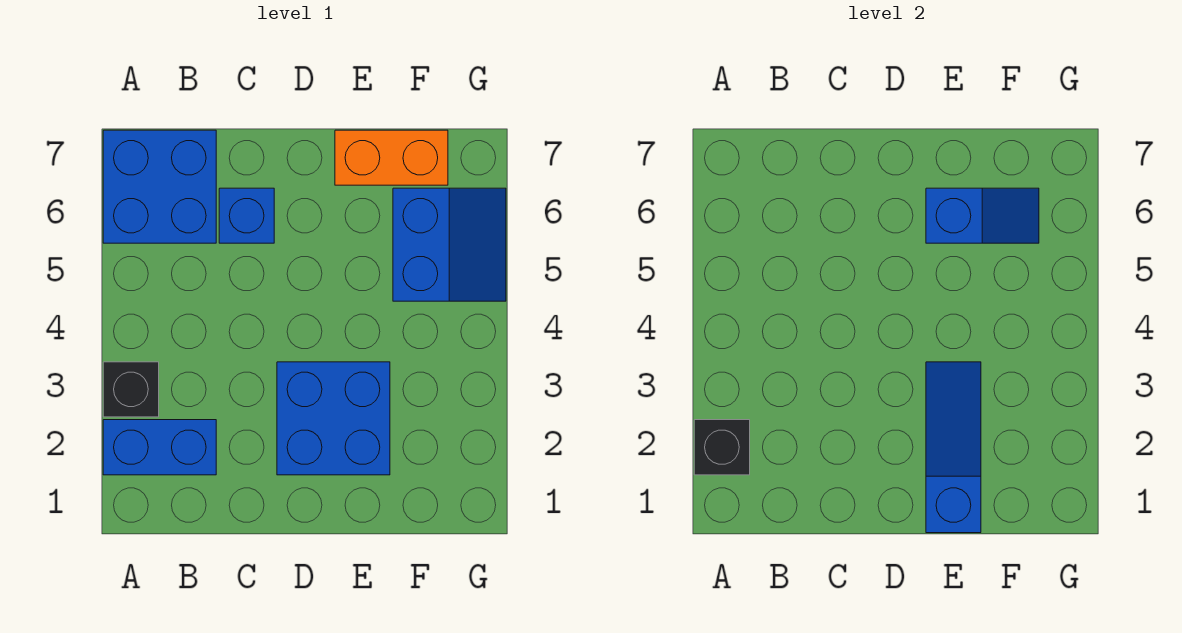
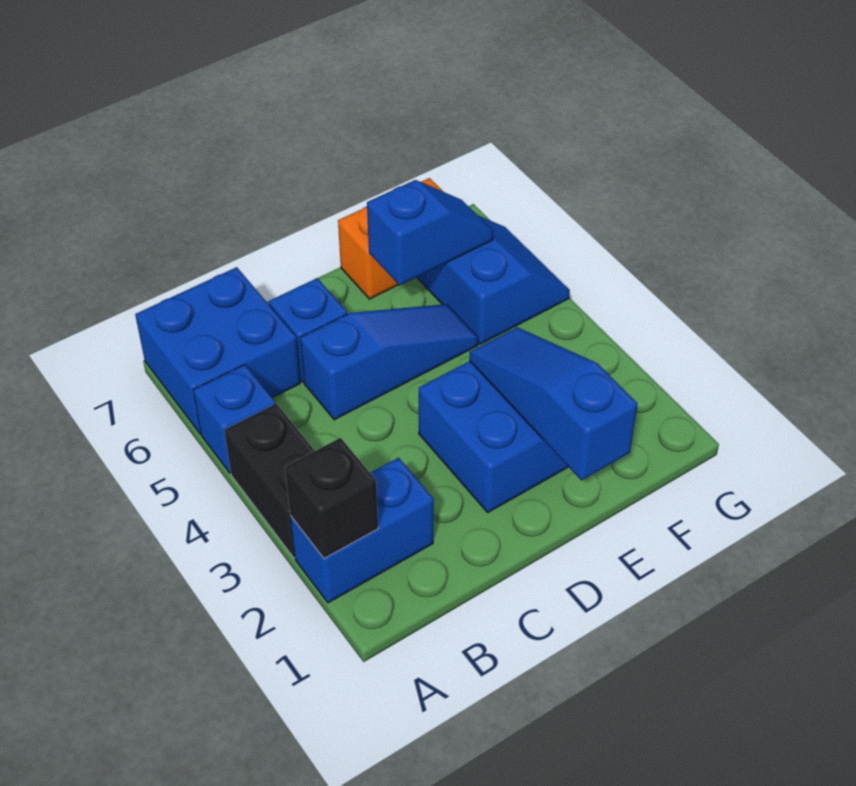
black brick A3 level 1 -> black brick A3:A4 level 1
none -> blue brick A5 level 1
none -> blue slope C5:E5 level 1 top C

